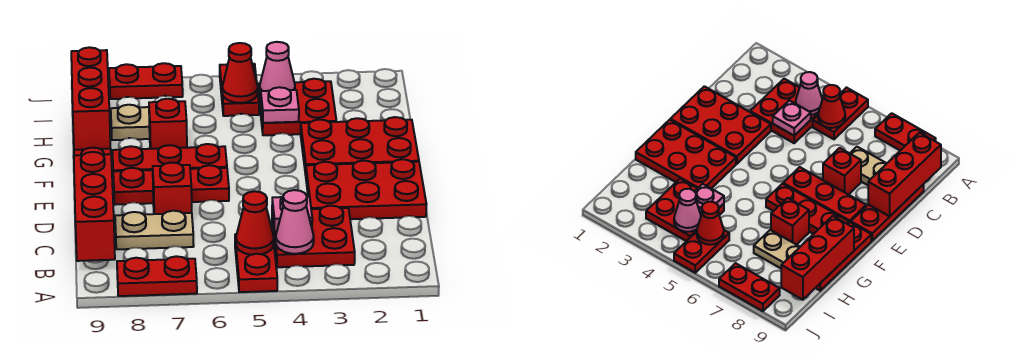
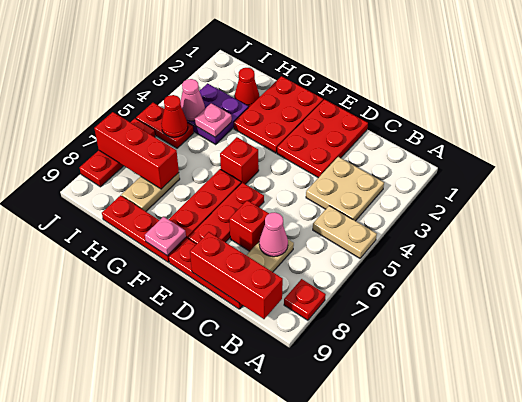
red plate A5:B5 level 1 -> tan plate A5:B5 level 1
red plate A7:A8 level 1 -> red plate A8 level 1
red plate B3:C4 level 1 -> tan plate B3:C4 level 1
pink cone B4 level 2 -> pink cone C7 level 2
red cone B5 level 2 -> red cone H2 level 1
pink plate C4 level 2 -> pink plate F9 level 2
red brick G7 level 1 -> red brick F5 level 1
red brick G9:I9 level 2 -> red brick H7:J7 level 2
red plate H3:I4 level 1 -> purple plate H3:I4 level 1
red plate J7:J8 level 1 -> red plate J6:J8 level 1

